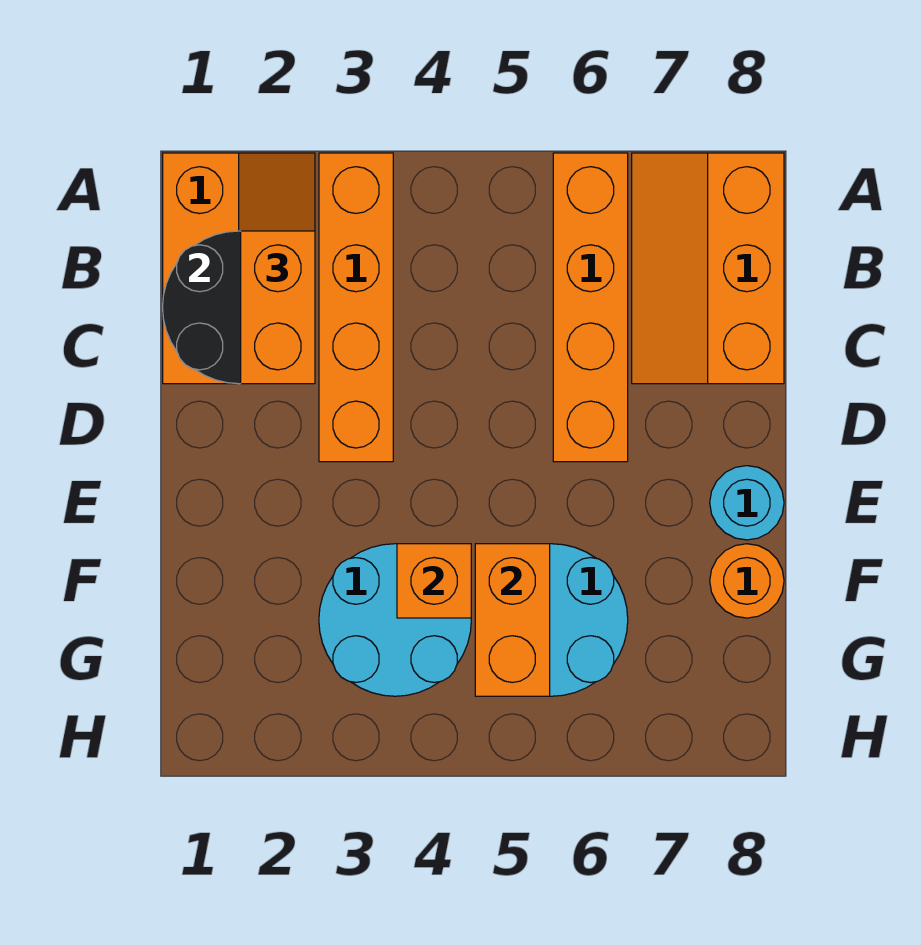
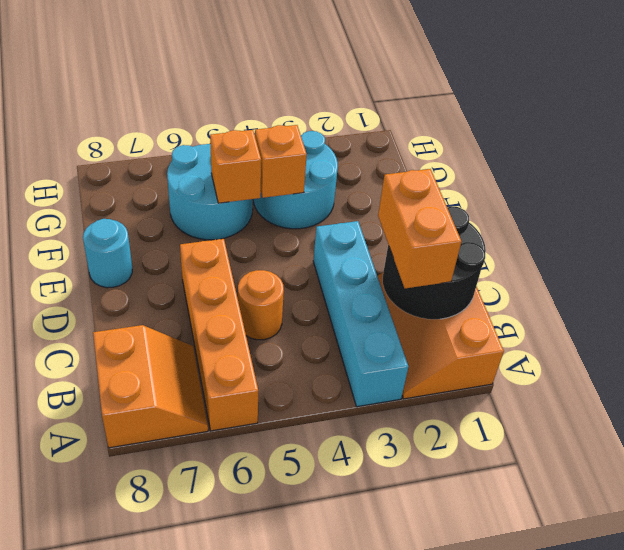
orange brick A3:D3 level 1 -> cyan brick A3:D3 level 1
orange slope A7:C8 level 1 top 8 -> orange slope A7:B8 level 1 top 8
orange brick F5:G5 level 2 -> orange brick F5 level 2
orange round brick F8 level 1 -> orange round brick C5 level 1

